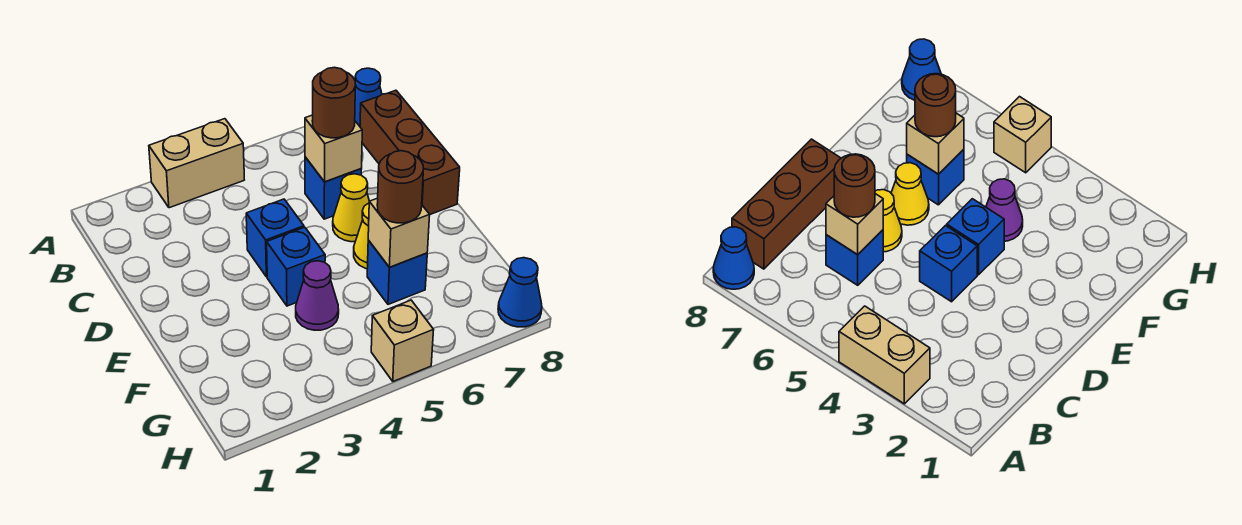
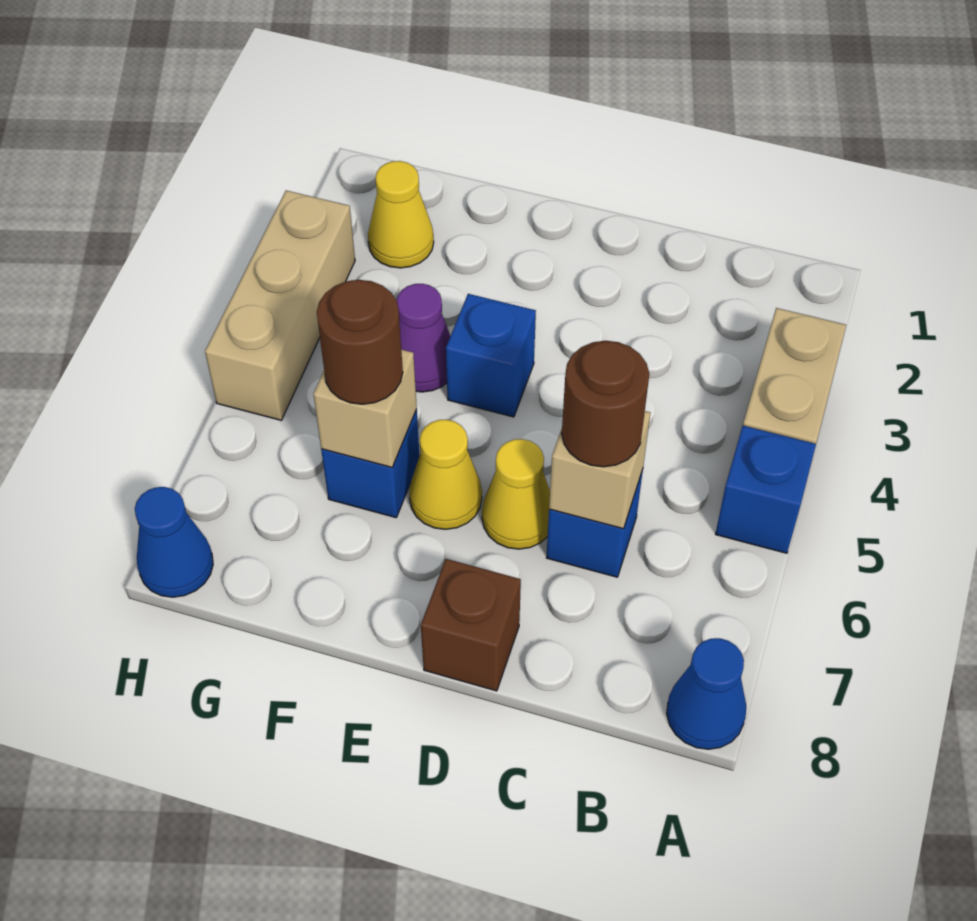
brown brick B8:D8 level 1 -> brown brick D8 level 1
blue brick D4 level 1 -> blue brick A5 level 1
none -> yellow cone G2 level 1
tan brick H5 level 1 -> tan brick H3:H5 level 1

